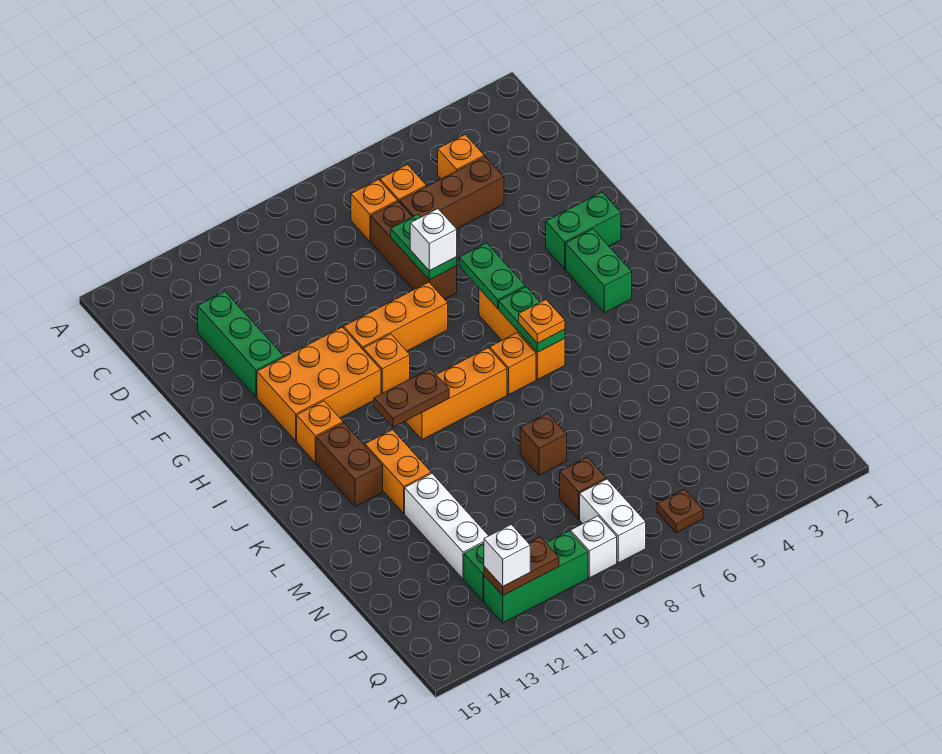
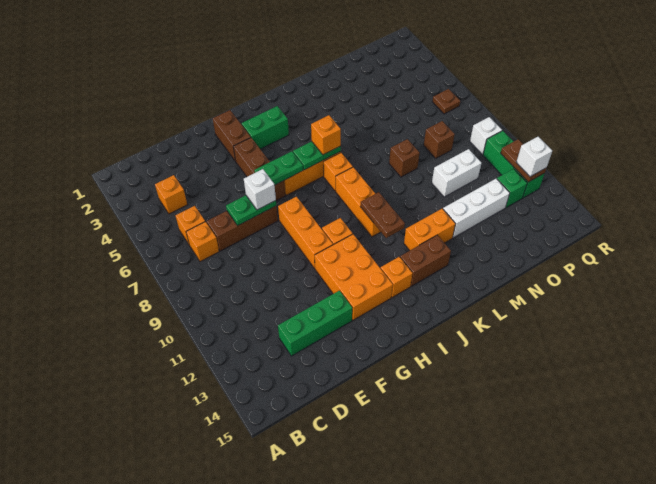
brown brick D4:D6 level 1 -> brown brick G4:G6 level 1
green brick G2:G3 level 1 -> brown brick G2:G3 level 1
orange plate J6 level 3 -> orange brick J6 level 3
white brick P8:Q8 level 1 -> white brick N10:O10 level 1

